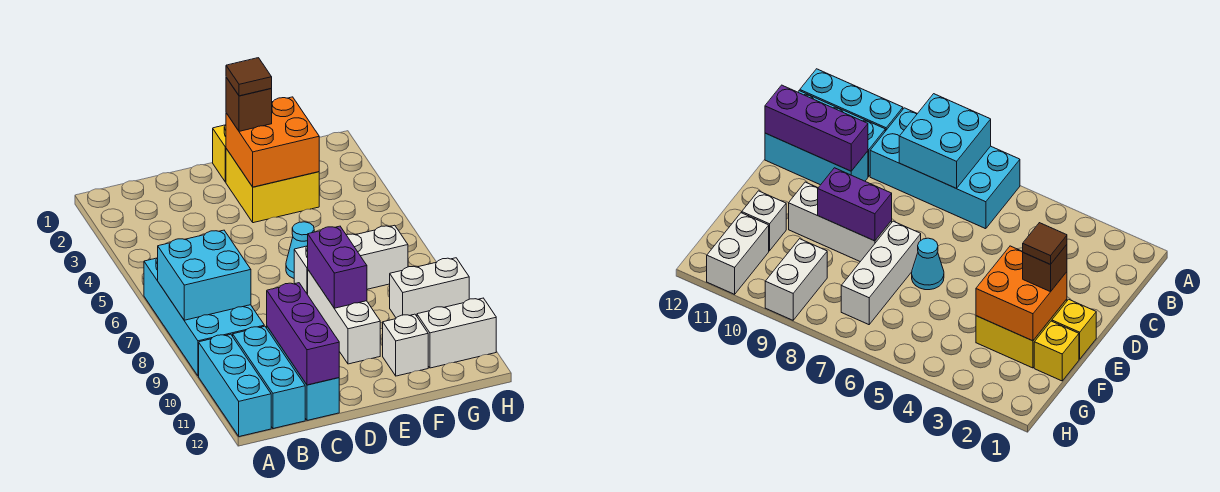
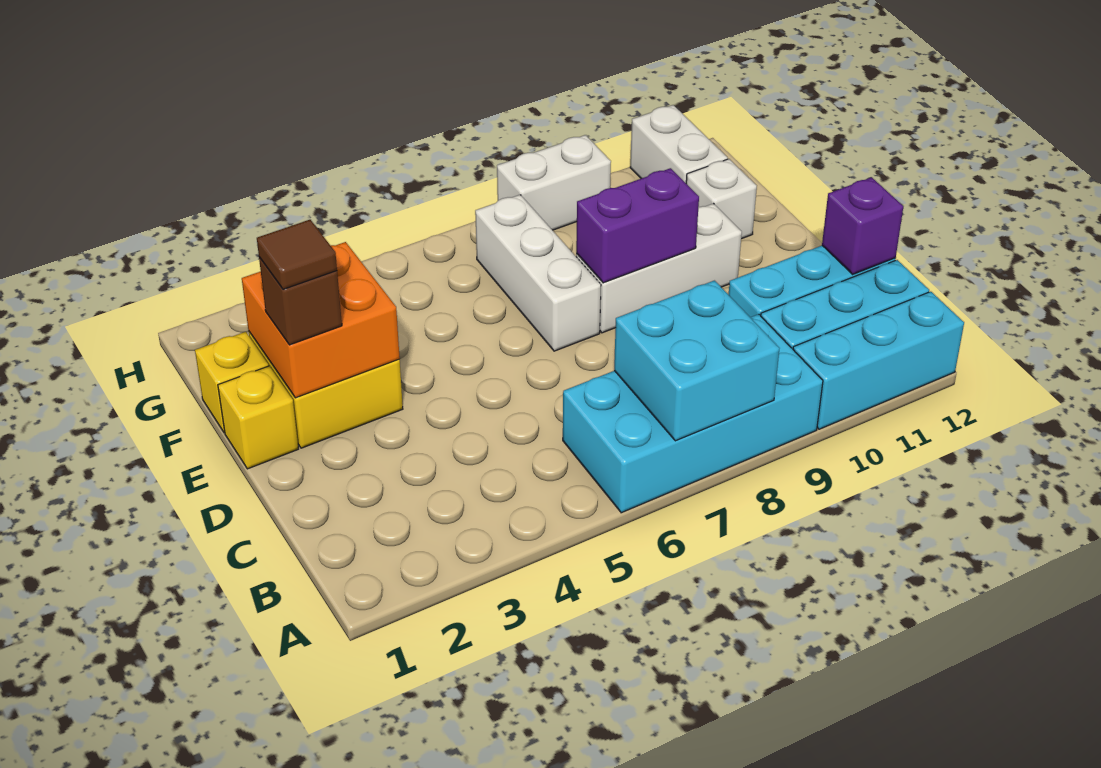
purple brick C10:C12 level 2 -> purple brick C12 level 2
cyan cone E6 level 1 -> none
white brick G9:H9 level 1 -> white brick H8:H9 level 1

